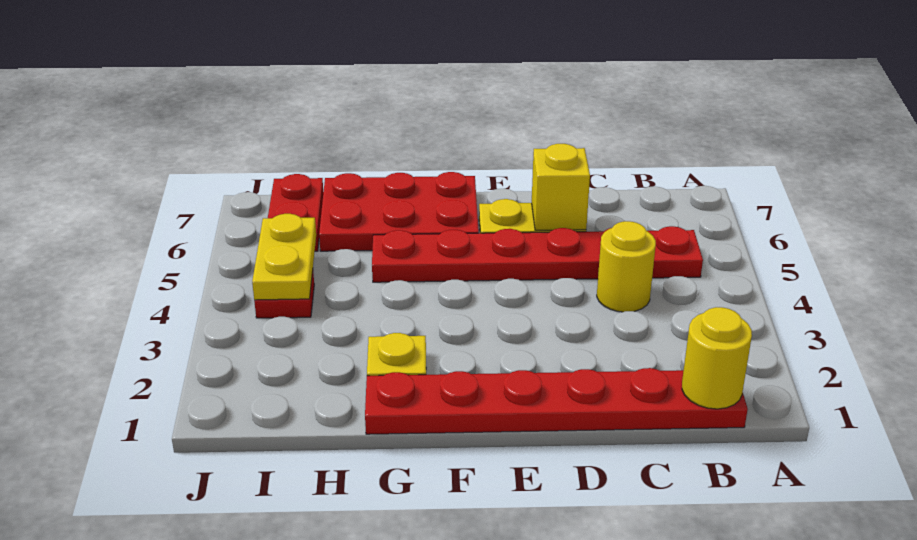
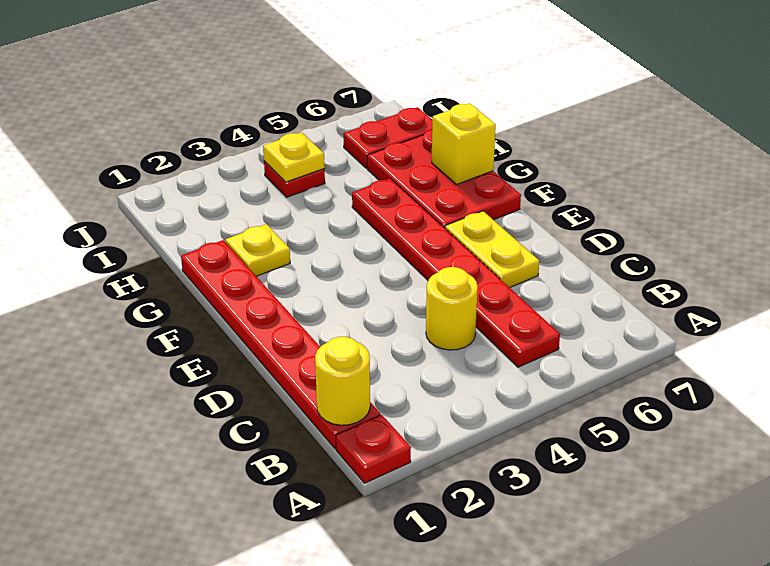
none -> red plate A1 level 1
yellow brick D6 level 2 -> yellow brick G7 level 2
yellow plate I4:I5 level 2 -> yellow plate I4 level 2

